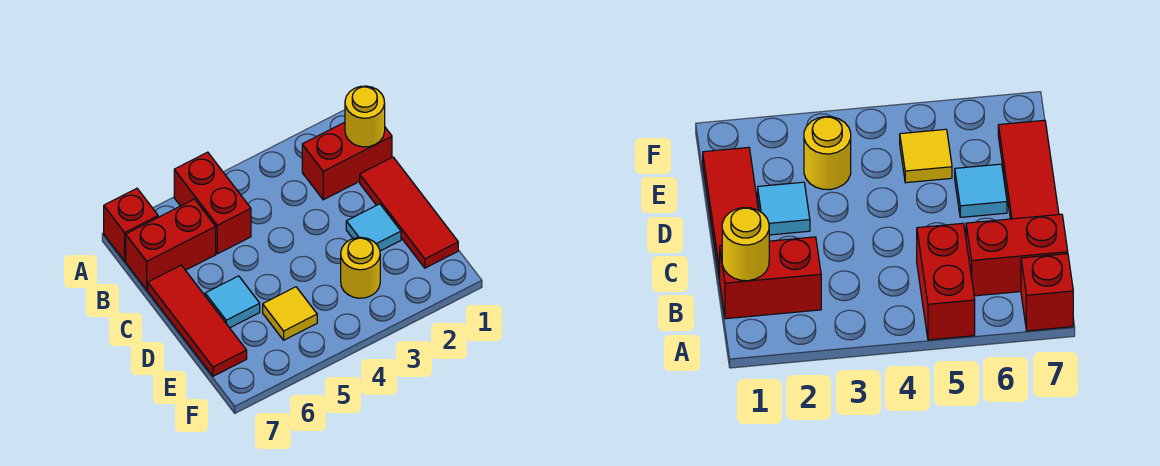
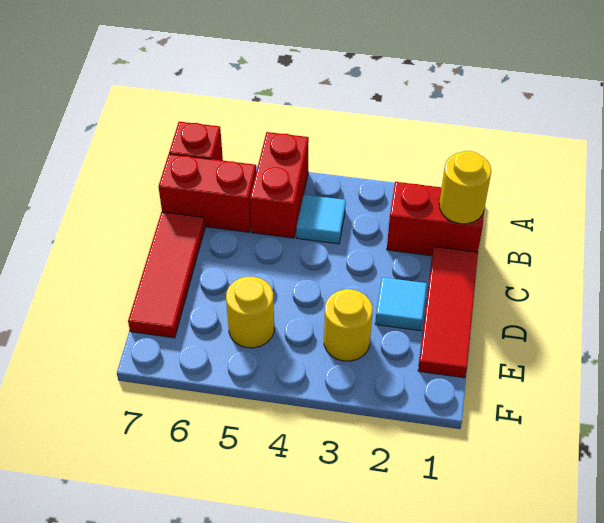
cyan tile D6 level 1 -> cyan tile B4 level 1
yellow tile E5 level 1 -> yellow round brick E5 level 1

